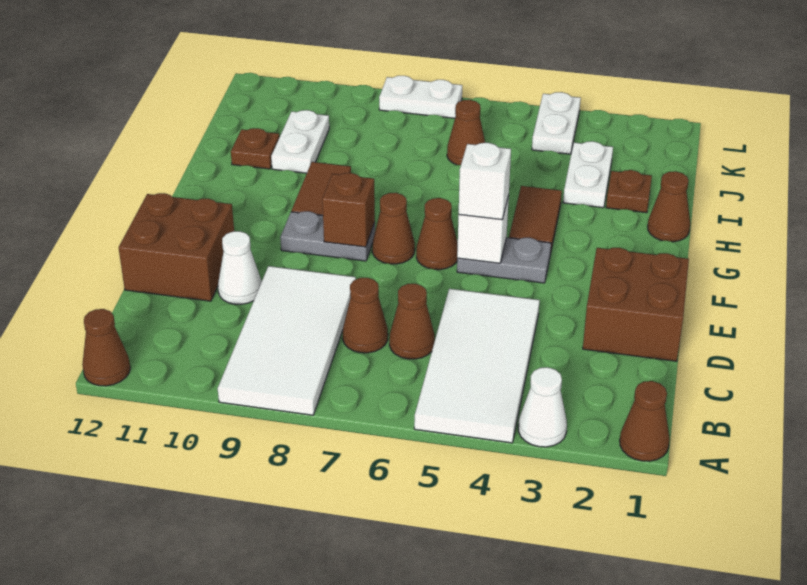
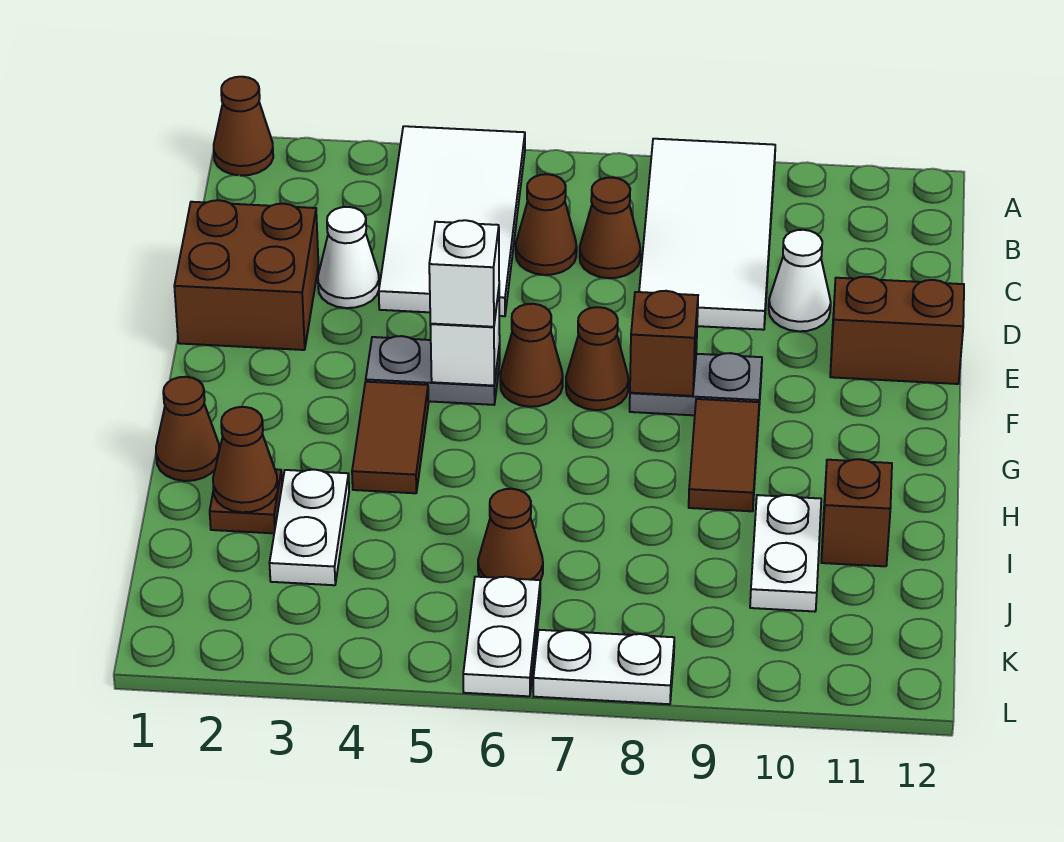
white cone A3 level 1 -> white cone D3 level 1
brown cone A12 level 1 -> brown cone I2 level 2
brown brick D11:E12 level 1 -> brown brick E11:E12 level 1
brown plate I11 level 1 -> brown brick I11 level 1
white plate K4:L4 level 1 -> white plate K6:L6 level 1

